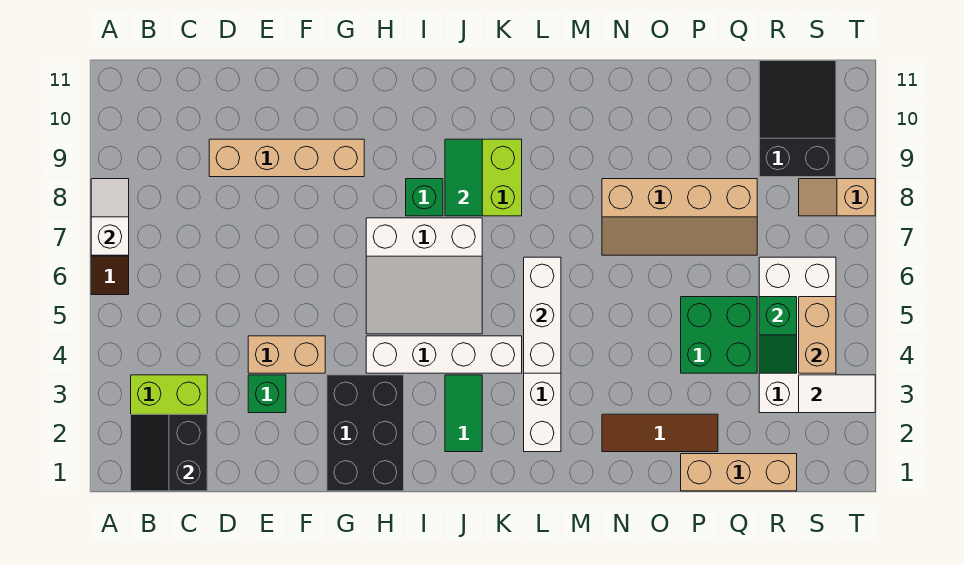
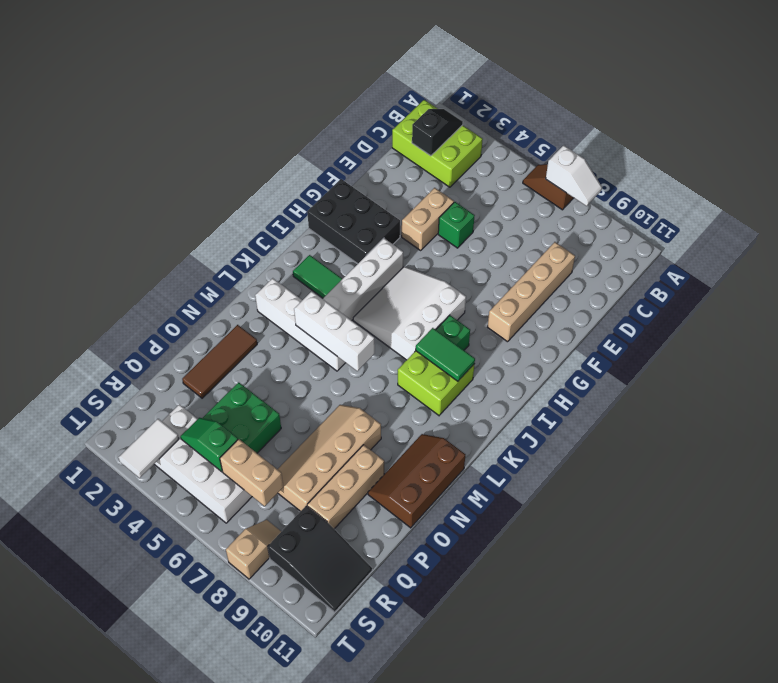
black slope B1:C2 level 2 top C -> black slope B2:C2 level 2 top C
green brick E3 level 1 -> green brick E5 level 1
none -> brown slope M10:O11 level 1 top 11
tan brick P1:R1 level 1 -> tan brick O9:Q9 level 1
tan brick S4:S5 level 2 -> tan brick R6:R7 level 2

